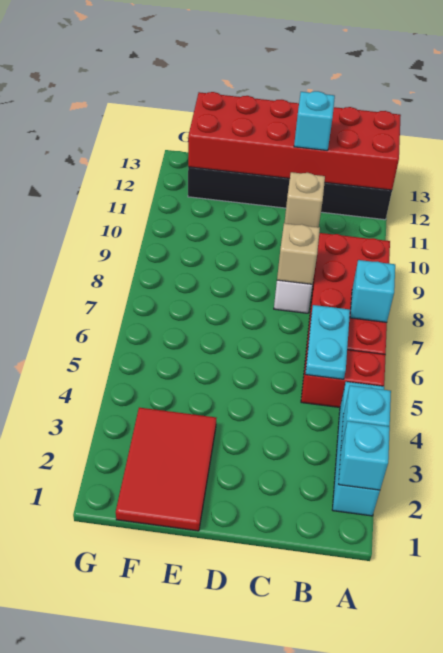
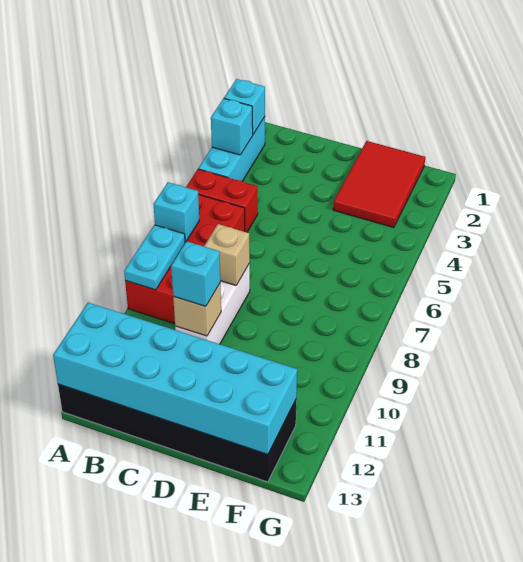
red brick A12:F13 level 2 -> cyan brick A12:F13 level 2
cyan plate B5:B6 level 2 -> cyan plate A8:A9 level 2
cyan brick C12 level 3 -> cyan brick C10 level 3

